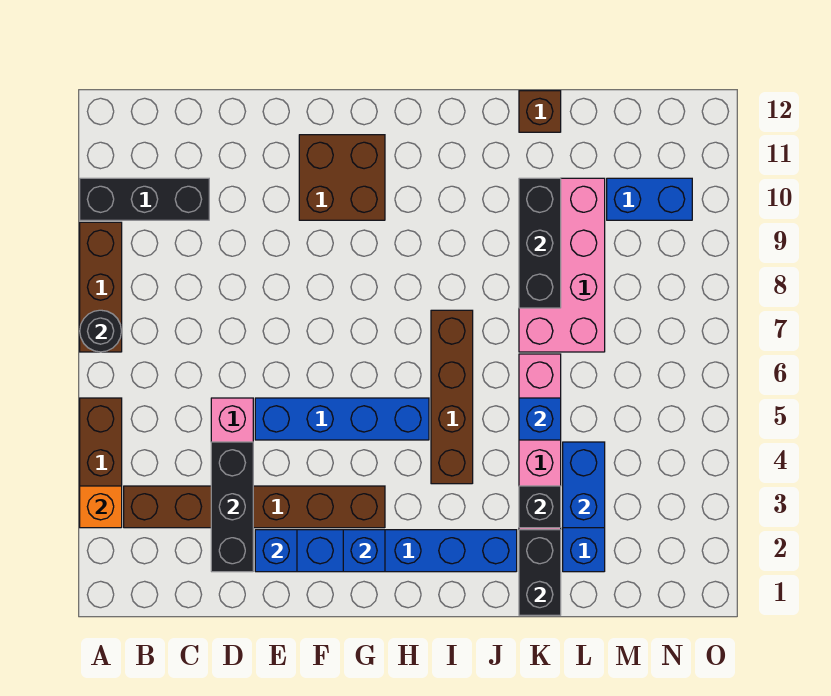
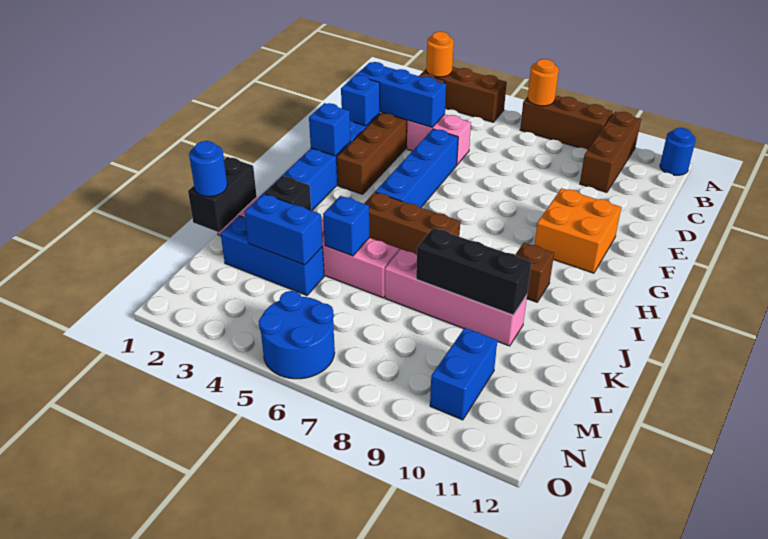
orange brick A3 level 2 -> orange round brick A3 level 2
black round brick A7 level 2 -> orange round brick A7 level 2
black brick A10:C10 level 1 -> brown brick A10:C10 level 1
none -> blue round brick A12 level 1
black brick D2:D4 level 2 -> blue brick D2:D4 level 2
brown brick F10:G11 level 1 -> orange brick F10:G11 level 1
brown brick I4:I7 level 1 -> brown brick I5:I7 level 1
black brick K1:K2 level 2 -> black brick K1:L1 level 2
pink brick K7:L10 level 1 -> pink brick K7:K10 level 1
brown brick K12 level 1 -> brown brick I10 level 1
none -> blue round brick L1 level 3
none -> blue round brick N5:O6 level 1

